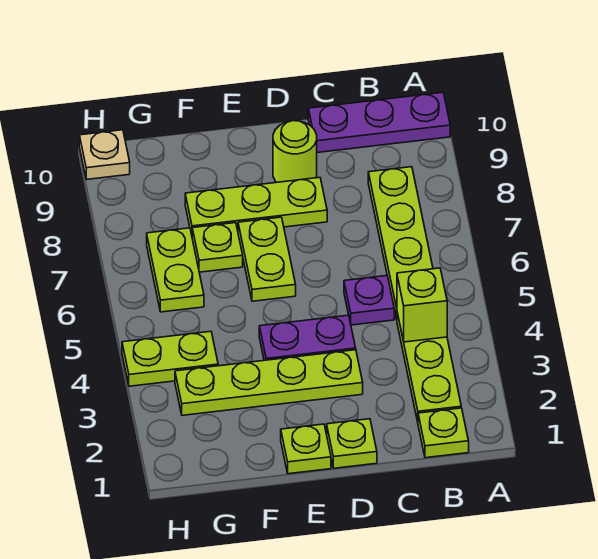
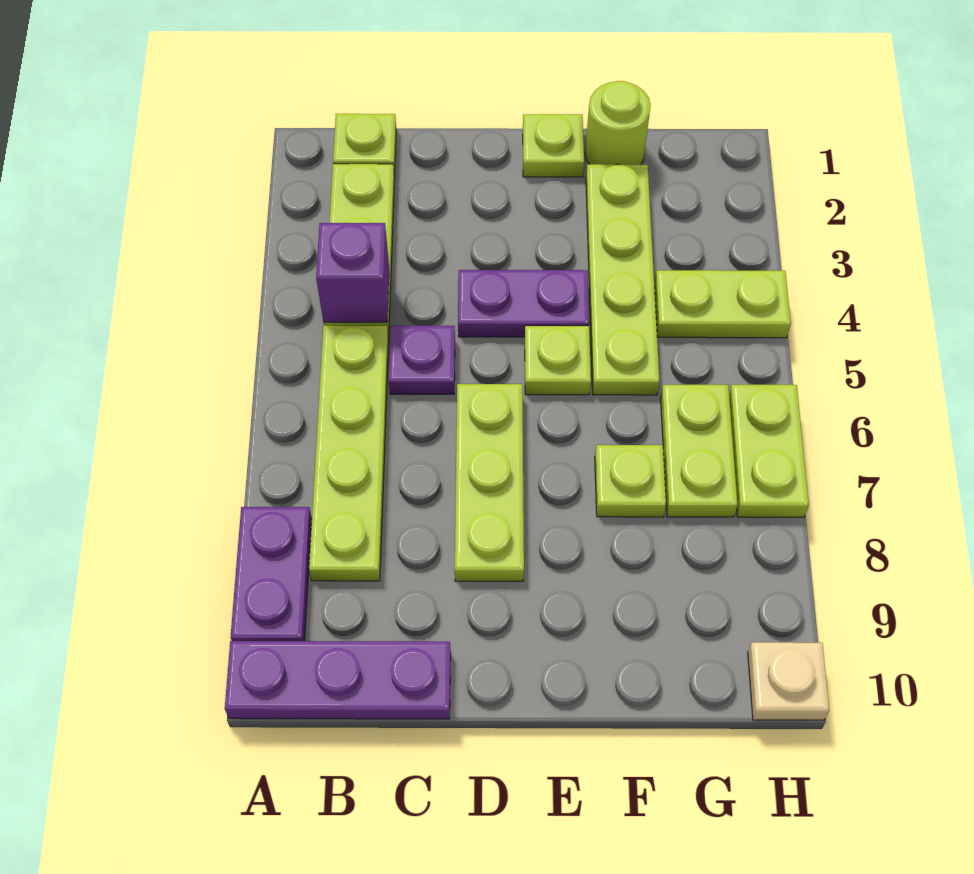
none -> purple plate A8:A9 level 1
lime brick B4 level 2 -> purple brick B4 level 2
lime plate D1 level 1 -> lime plate E5 level 1
lime plate D3:G3 level 1 -> lime plate F2:F5 level 1
lime plate D8:F8 level 1 -> lime plate D6:D8 level 1
lime round brick D9 level 1 -> lime round brick F1 level 1
lime plate E6:E7 level 1 -> lime plate H6:H7 level 1

